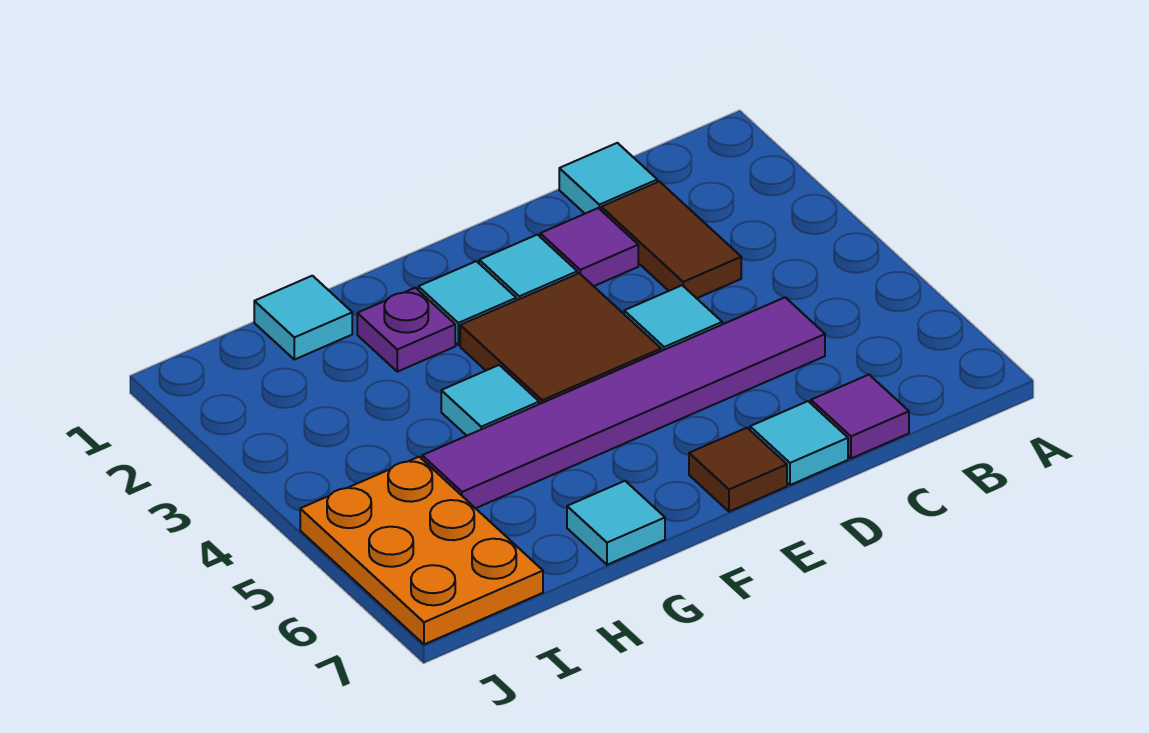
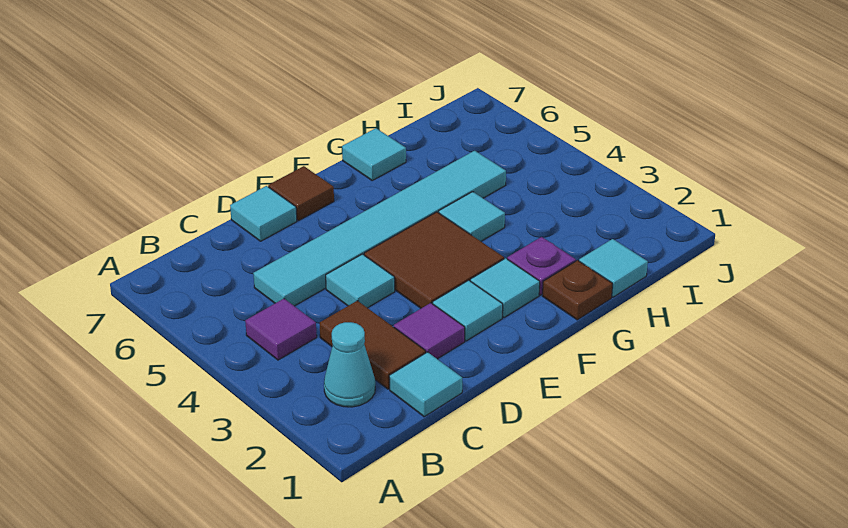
none -> cyan cone B2 level 1
purple tile C5:H5 level 1 -> cyan tile C5:H5 level 1
purple tile C7 level 1 -> purple tile B4 level 1
none -> brown plate G1 level 1
orange plate I5:J7 level 1 -> none

